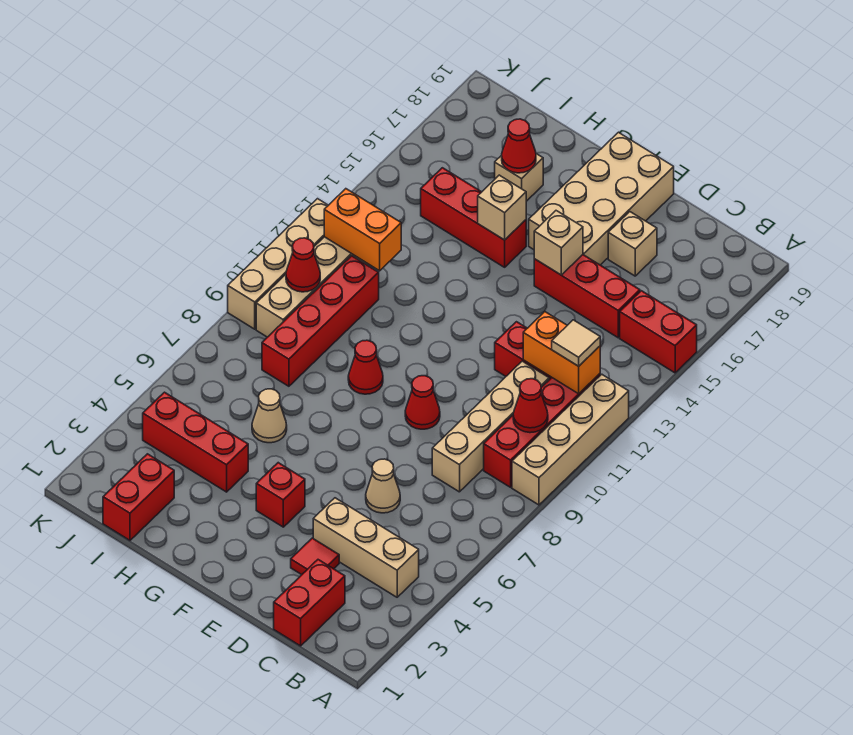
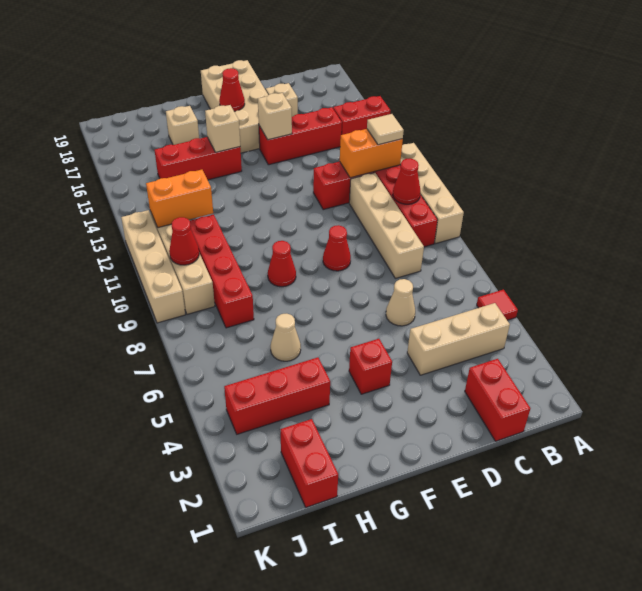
red tile D3 level 1 -> red tile A5 level 1
red cone H17 level 2 -> red cone F17 level 2

